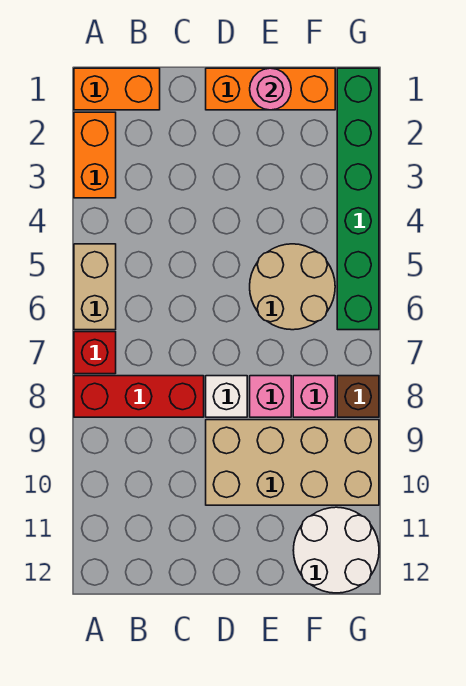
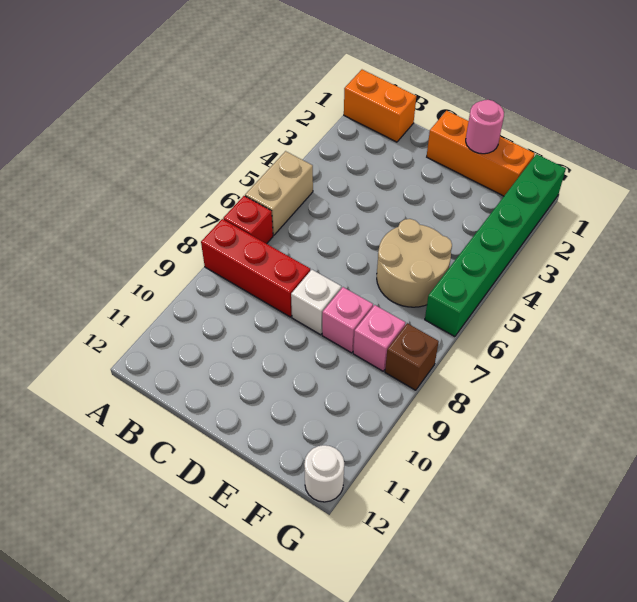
orange brick A2:A3 level 1 -> none
tan brick D9:G10 level 1 -> none
white round brick F11:G12 level 1 -> white round brick G12 level 1

